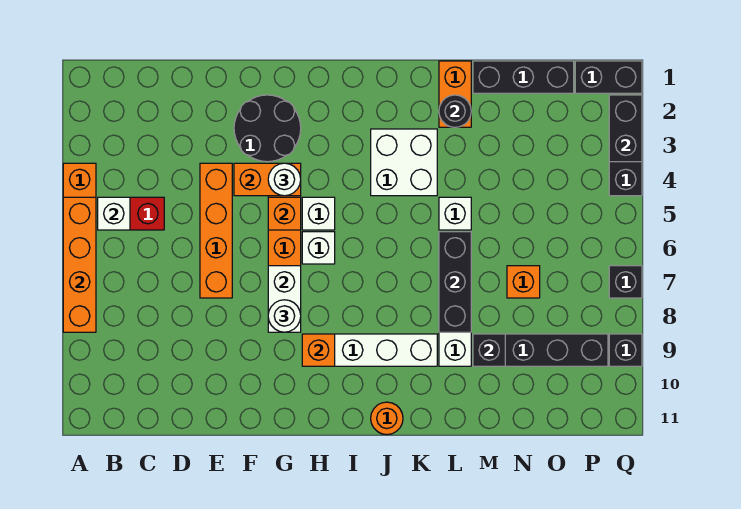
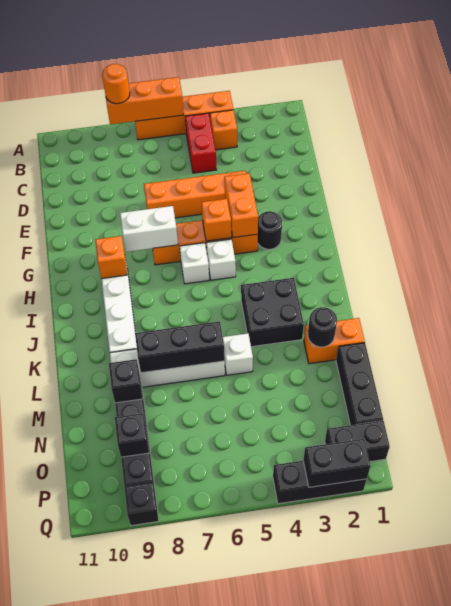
orange brick A5:A8 level 2 -> orange brick A6:A8 level 2
white brick B5 level 2 -> none
black round brick F2:G3 level 1 -> black round brick G3 level 1
white round brick G4 level 3 -> none
white round brick G8 level 3 -> none
white brick J3:K4 level 1 -> black brick J3:K4 level 1
orange round brick J11 level 1 -> orange round brick A8 level 3
orange brick N7 level 1 -> orange brick B4 level 1
black brick P1:Q1 level 1 -> black brick P1:P2 level 1
black brick Q7 level 1 -> black brick O9 level 2

